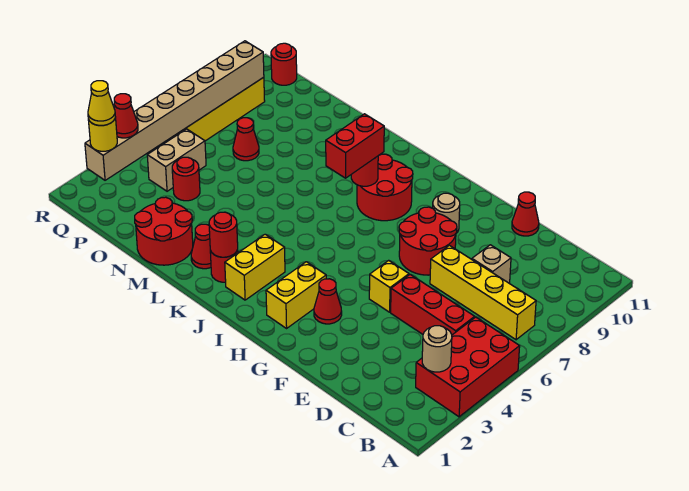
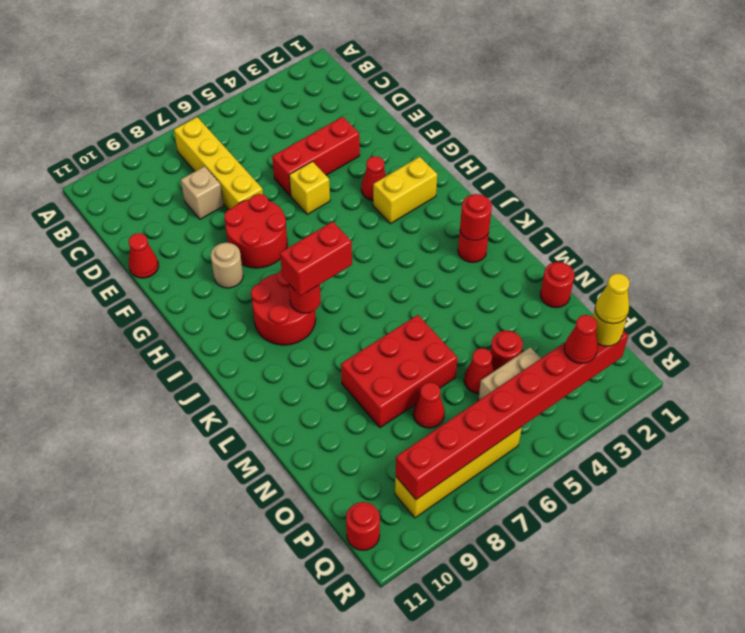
red brick A3:B5 level 1 -> red brick M6:N8 level 1
tan round brick B3 level 2 -> none
red brick C5:E5 level 1 -> red brick E3:E5 level 1
yellow brick J2:J3 level 1 -> none
red cone L2 level 1 -> red cone O5 level 1
red round brick M1:N2 level 1 -> red round brick N1 level 1
tan brick Q2:Q9 level 2 -> red brick Q2:Q9 level 2

